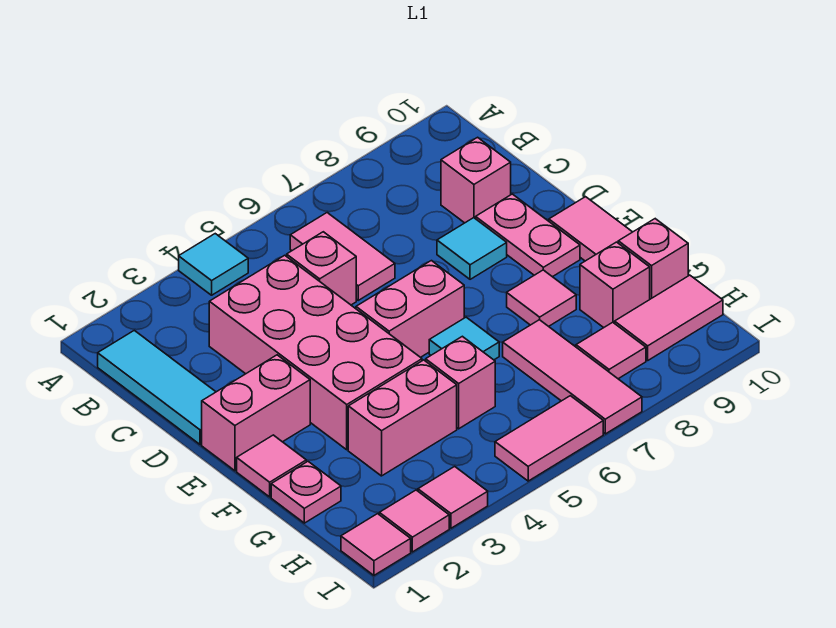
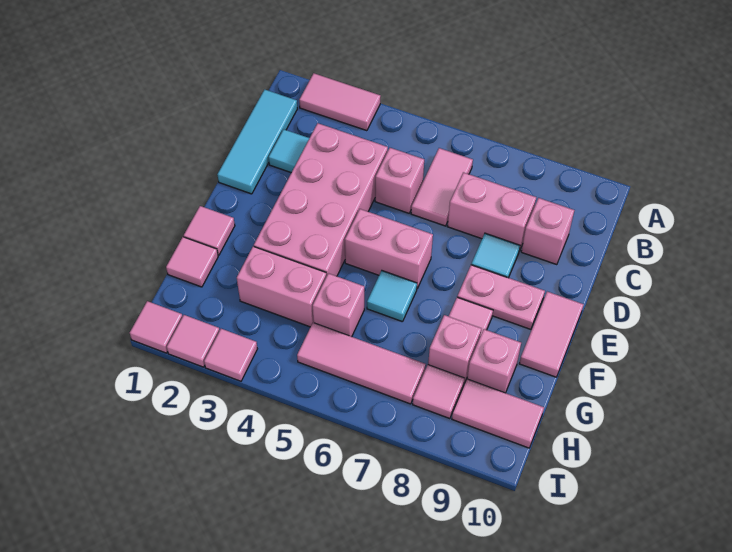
cyan tile A4 level 1 -> cyan tile C2 level 1
pink plate D9:E9 level 1 -> pink plate E8:E9 level 1
pink brick E1:E2 level 1 -> pink brick C7:C8 level 1
pink plate G1 level 1 -> pink tile G1 level 1
pink tile G7:I7 level 1 -> pink tile H5:H7 level 1
pink brick G10 level 1 -> pink brick G8 level 1
pink tile I5:I6 level 1 -> pink tile A2:A3 level 1

